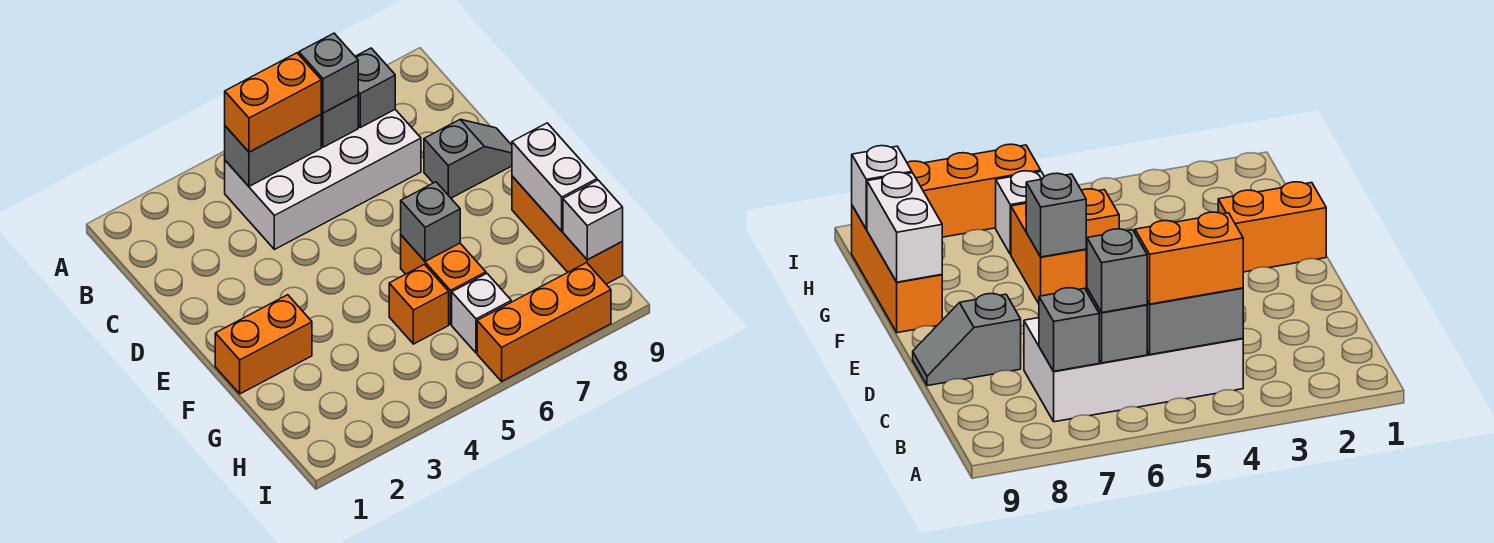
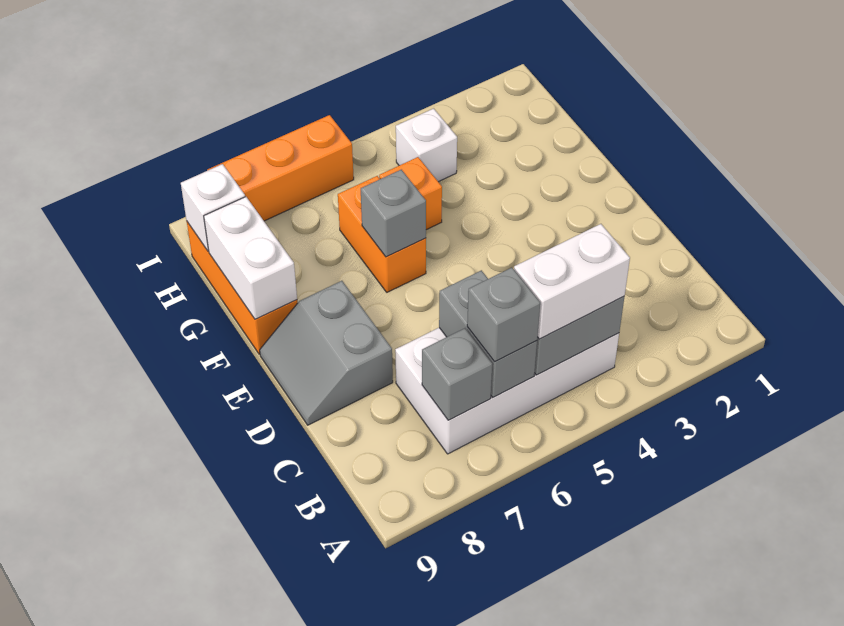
orange brick B4:B5 level 3 -> white brick B4:B5 level 3
grey brick B6 level 2 -> grey brick B6:C6 level 2
grey slope D8:D9 level 1 top 8 -> grey slope D8:E9 level 1 top 8
orange brick F1:F2 level 1 -> none
white brick H6 level 1 -> white brick H4 level 1

